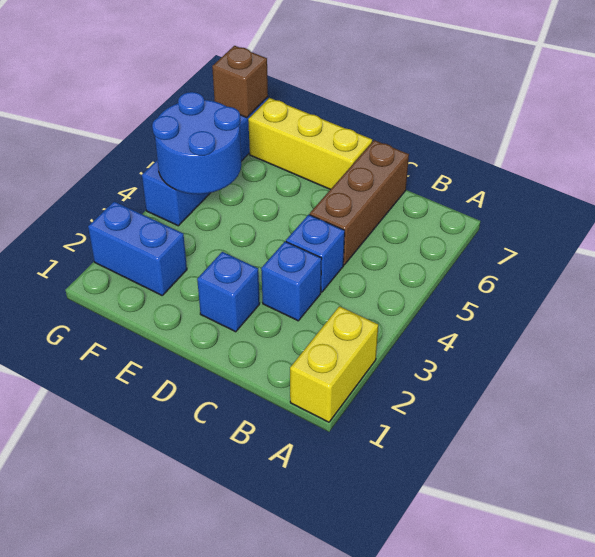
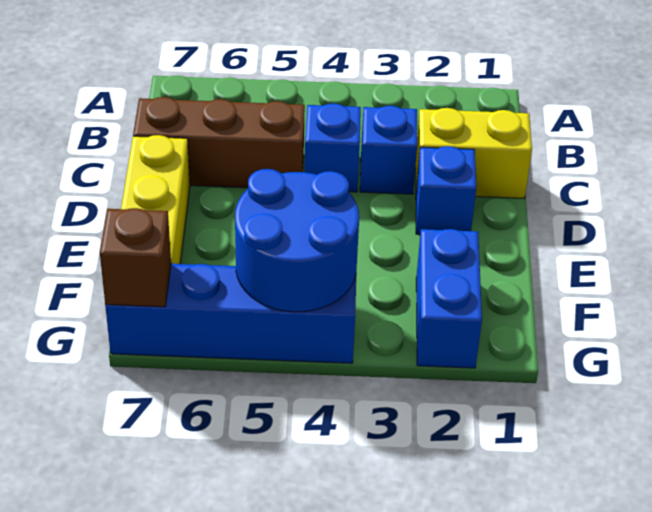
yellow brick A1:A2 level 1 -> yellow brick C1:C2 level 1

